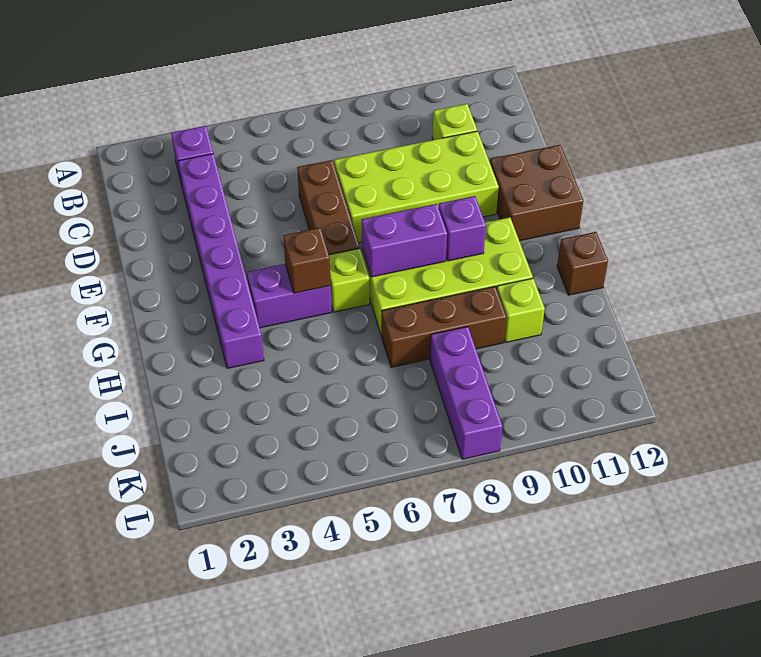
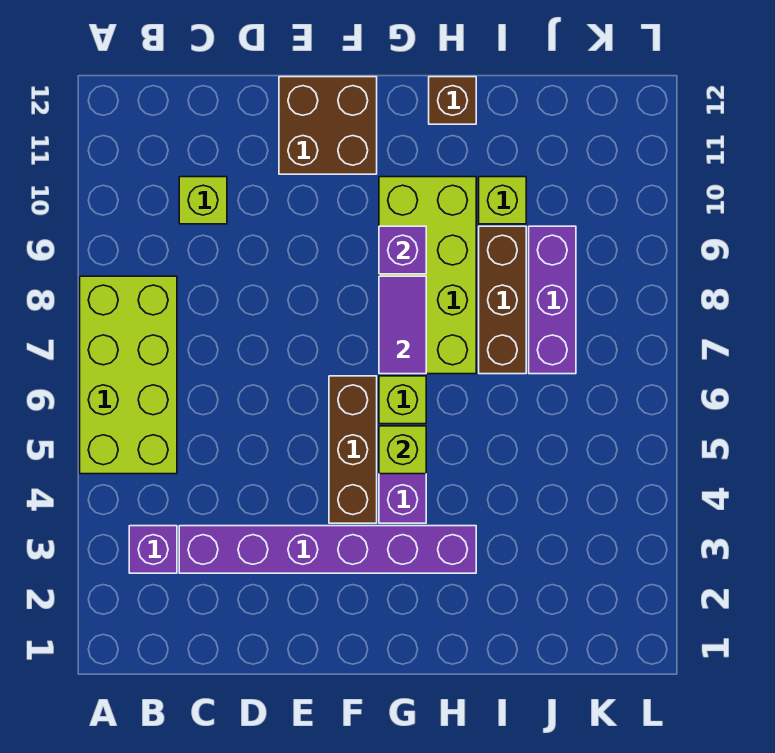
brown brick D6:F6 level 1 -> brown brick F4:F6 level 1
lime brick D7:E10 level 1 -> lime brick A5:B8 level 1
brown brick G5 level 2 -> lime brick G5 level 2
purple brick G7:G8 level 2 -> purple tile G7:G8 level 2
purple brick J8:L8 level 1 -> purple brick J7:J9 level 1

